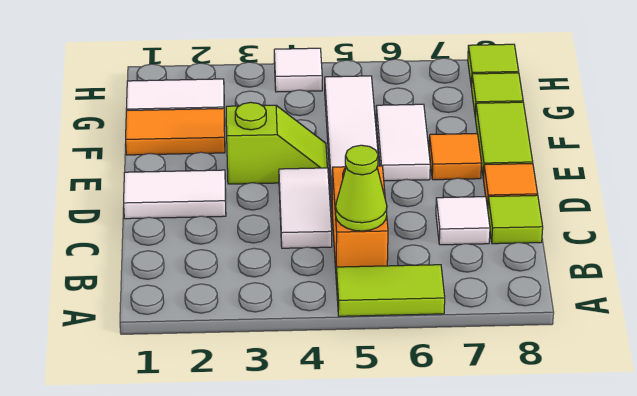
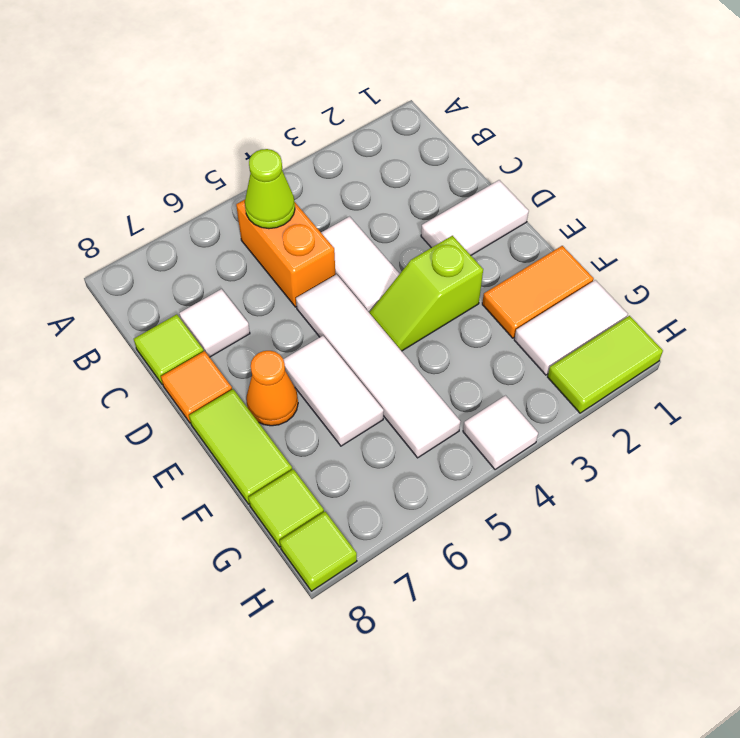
lime tile A5:A6 level 1 -> lime tile H1:H2 level 1
orange tile E7 level 1 -> orange cone E7 level 1

